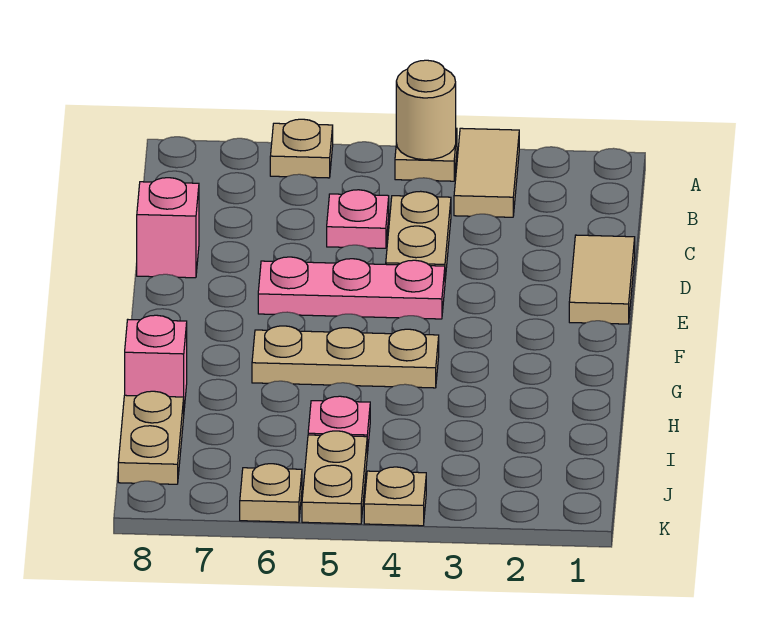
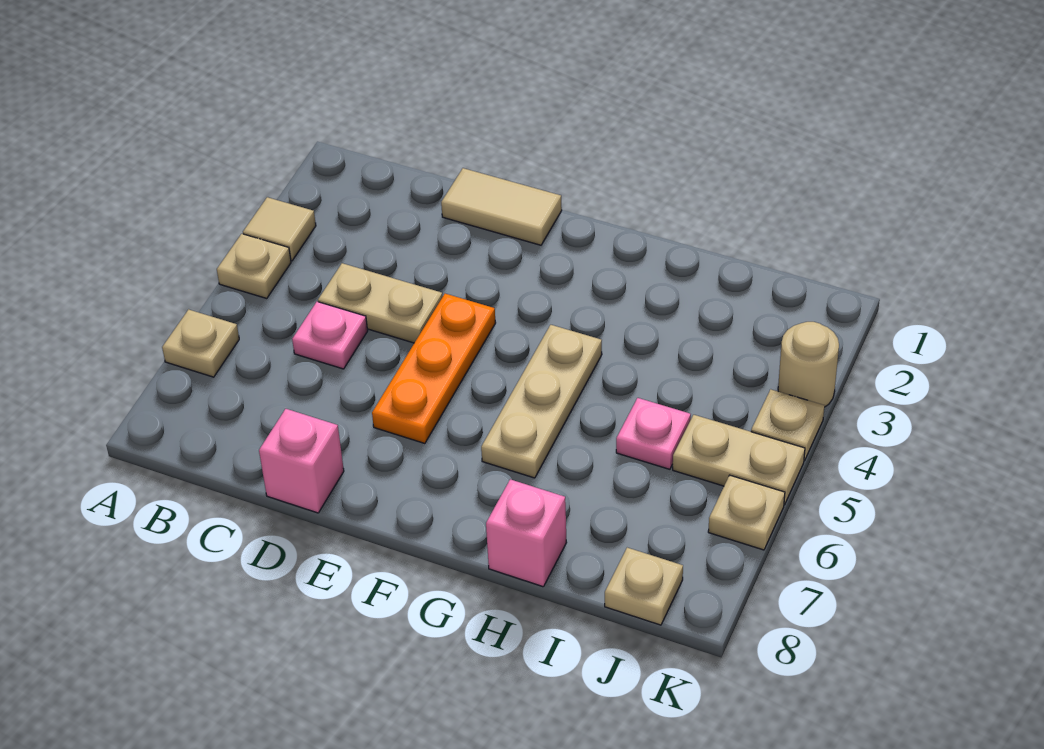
tan tile A3:B3 level 1 -> tan tile A3 level 1
tan round brick A4 level 2 -> tan round brick K3 level 1
pink plate E4:E6 level 1 -> orange plate E4:E6 level 1
tan plate I8:J8 level 1 -> tan plate J8 level 1

